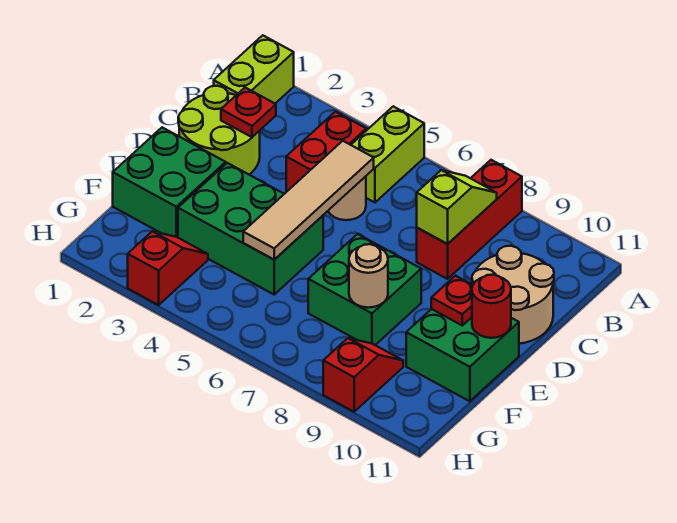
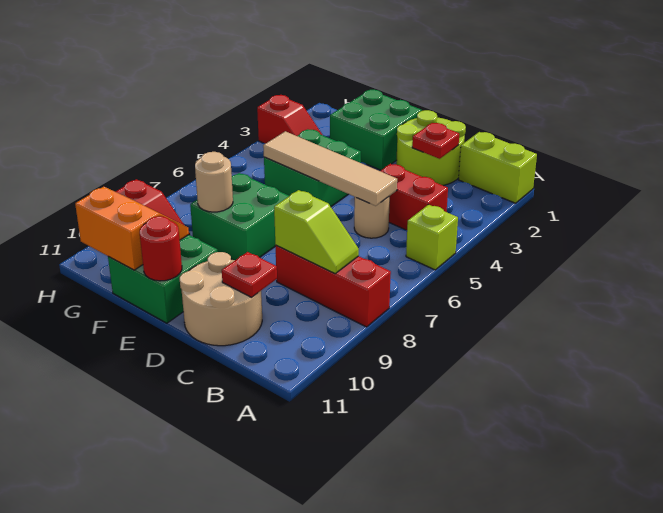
lime brick A5:B5 level 1 -> lime brick A5 level 1
green brick E3:F5 level 1 -> green brick E4:F5 level 1
red plate E10 level 2 -> red plate C10 level 2
none -> orange slope F10:G11 level 2 top 11

